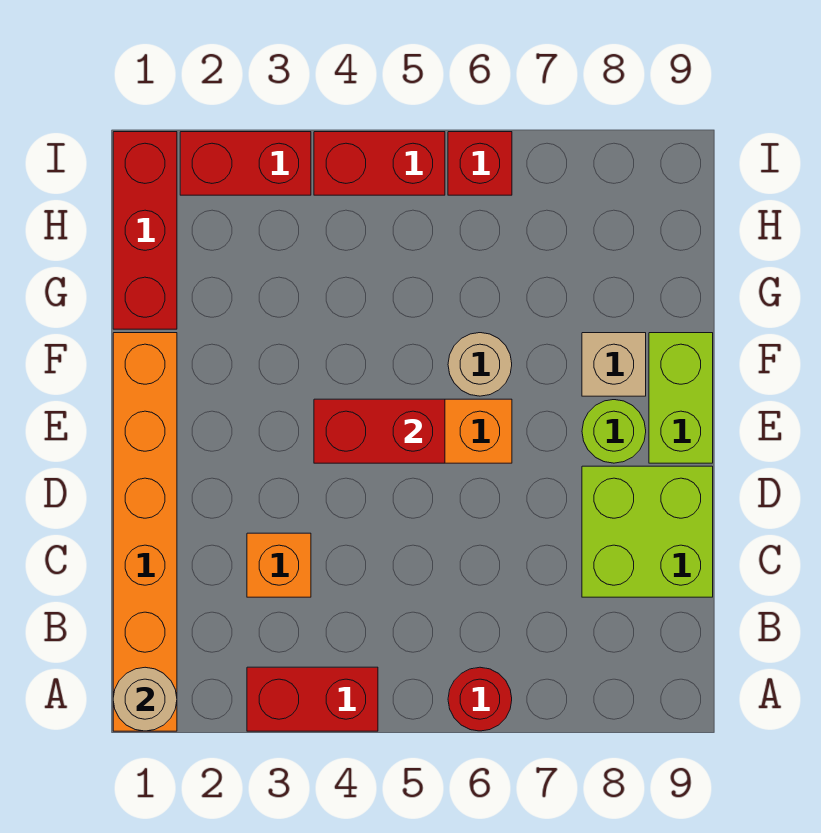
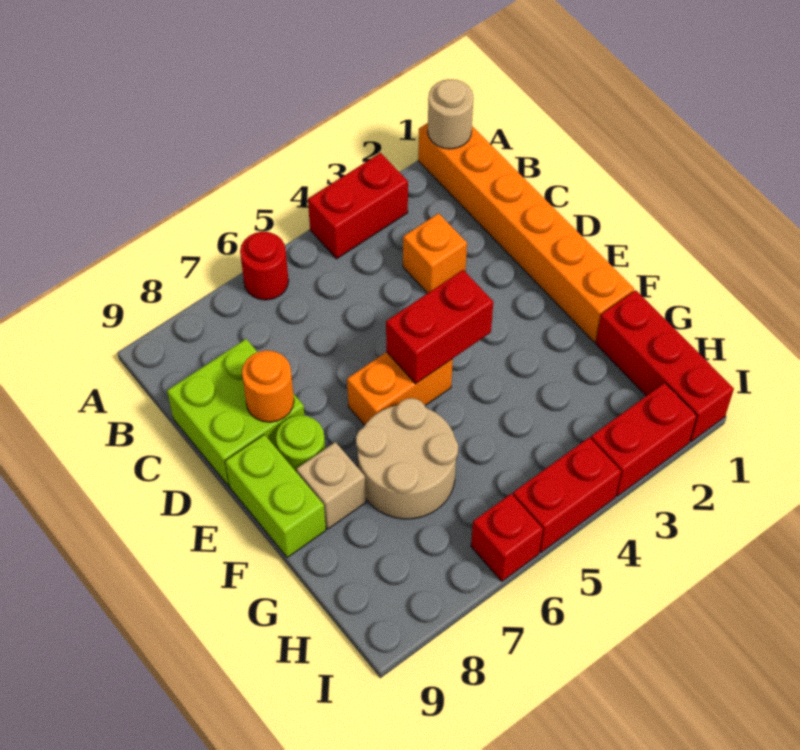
none -> orange round brick D8 level 2
tan round brick F6 level 1 -> tan round brick F6:G7 level 1

